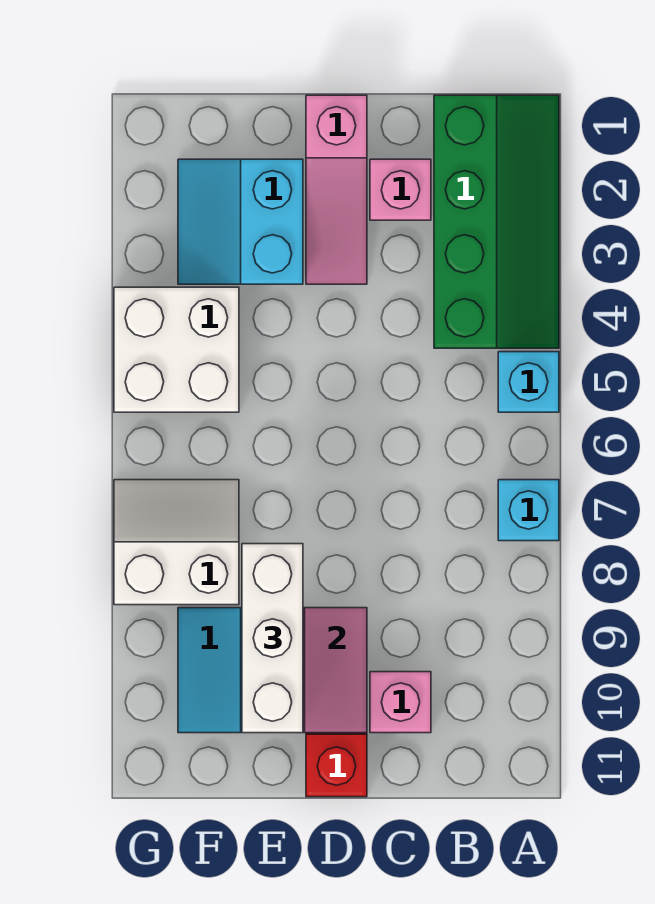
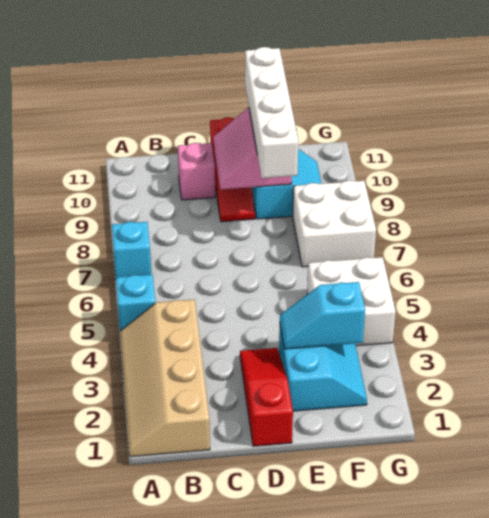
green slope A1:B4 level 1 top B -> tan slope A1:B4 level 1 top B
pink brick C2 level 1 -> none
pink slope D1:D3 level 1 top 1 -> red slope D1:D3 level 1 top 1
none -> cyan slope E3:F3 level 2 top F
white brick E8:E10 level 3 -> white brick E8:E11 level 3
white slope F7:G8 level 1 top 8 -> white brick F7:G8 level 1

